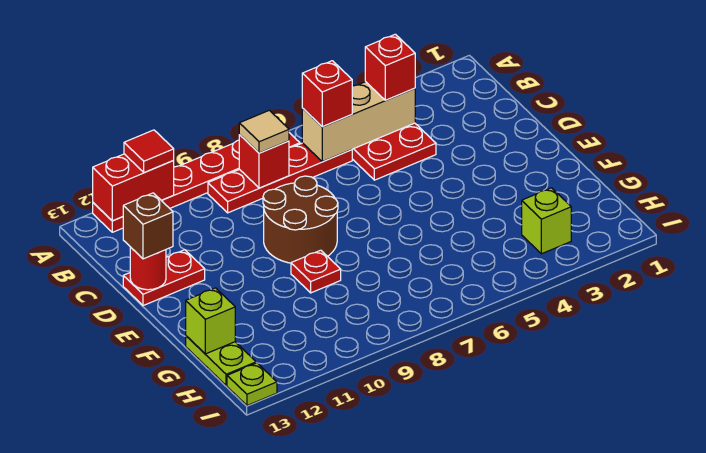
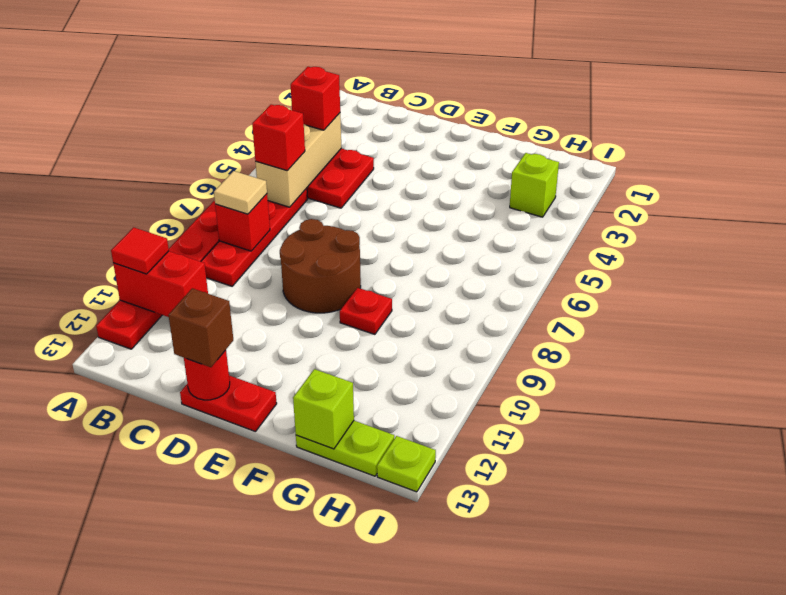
red brick A11:A12 level 2 -> red brick A11:B11 level 2
red plate D12:D13 level 1 -> red plate D13:E13 level 1

